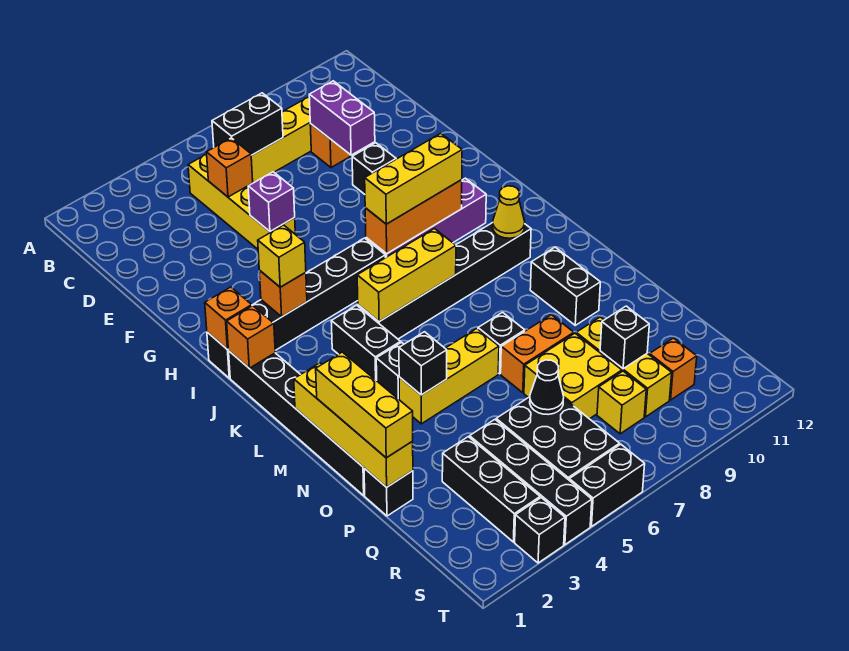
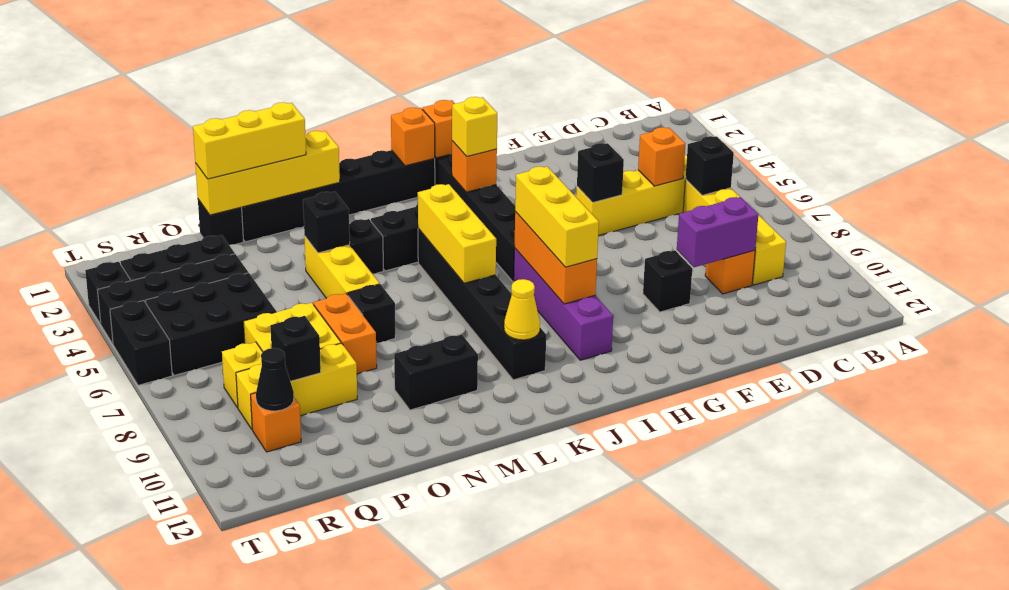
black brick C6:C7 level 2 -> black brick C6 level 2
purple brick F5 level 2 -> black brick F5 level 2
black cone Q6 level 2 -> black cone R10 level 2

